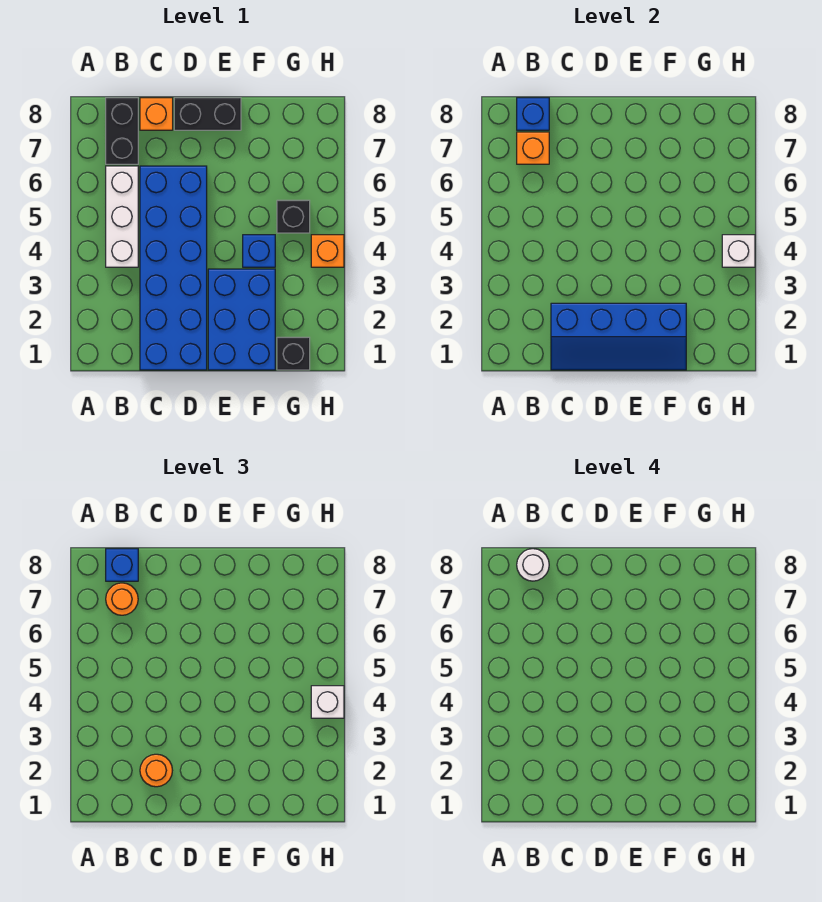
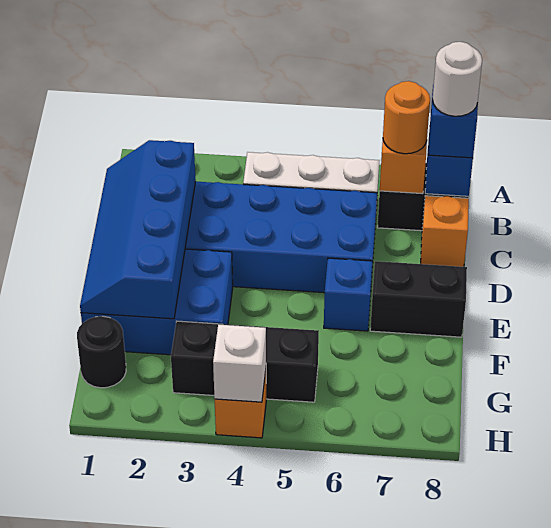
orange round brick C2 level 3 -> none
black brick D8:E8 level 1 -> black brick E7:E8 level 1
blue brick F4 level 1 -> blue brick E6 level 1
black brick G1 level 1 -> black round brick G1 level 1
black brick G5 level 1 -> black brick G3:G5 level 1
white brick H4 level 3 -> none

